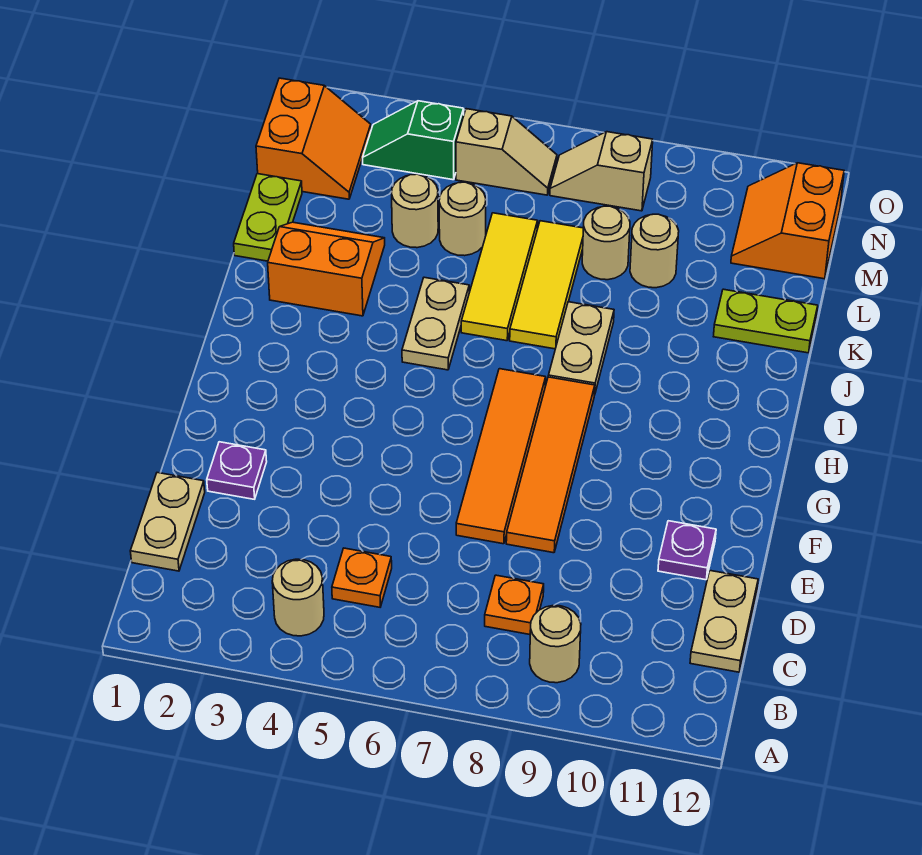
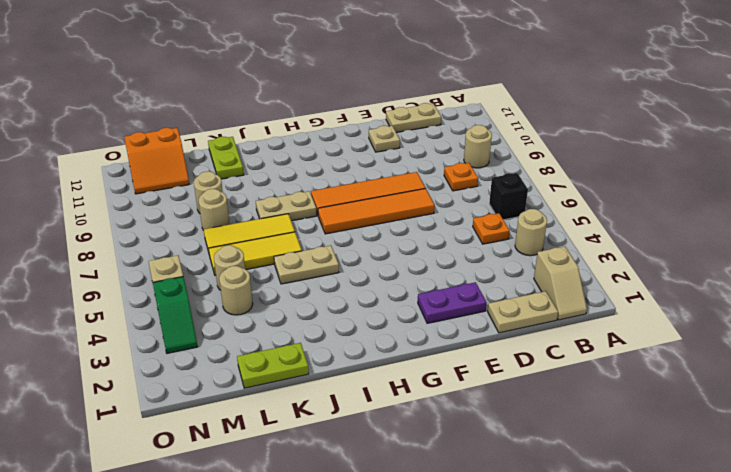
none -> black brick B6 level 1
purple plate E2 level 1 -> purple plate E2:F2 level 1
purple plate E11 level 1 -> tan plate E11 level 1
orange slope J2:K3 level 1 top J -> none
orange slope M1:N2 level 1 top 1 -> none
tan slope N7:N8 level 1 top 8 -> tan slope B1:B2 level 1 top 2

